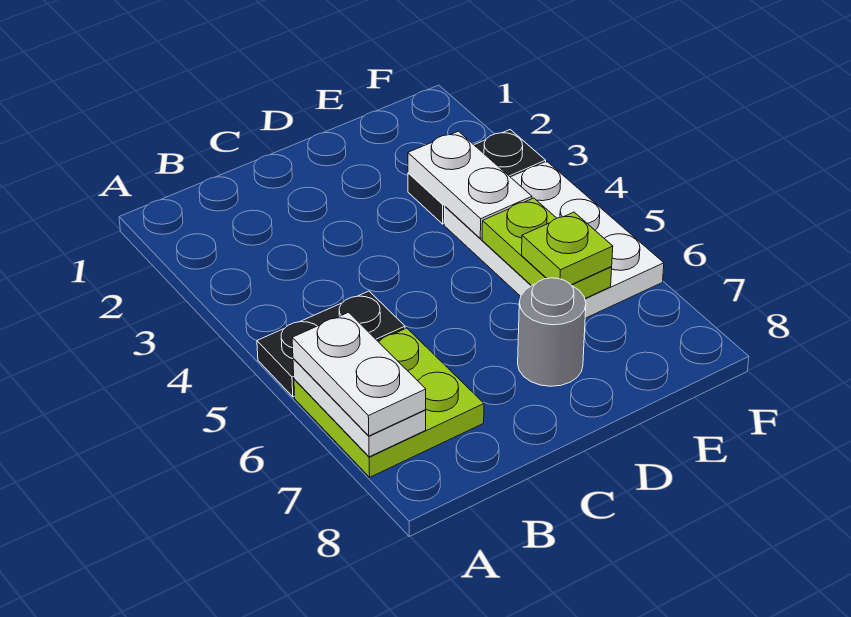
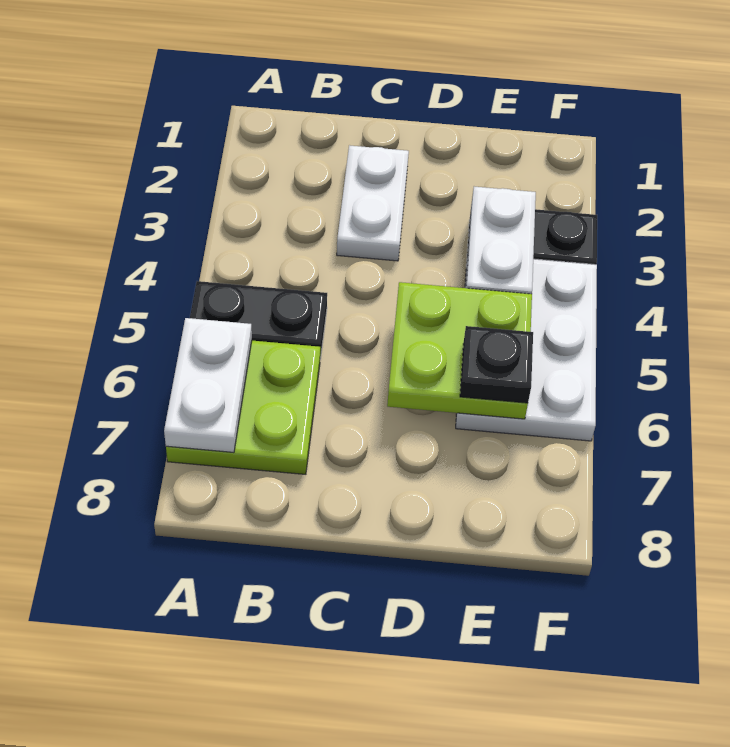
white plate A6:A7 level 3 -> white plate C2:C3 level 1
grey round brick D7 level 1 -> none
lime plate E5:E6 level 2 -> lime plate D5:E6 level 2
lime plate E6 level 3 -> black plate E6 level 3

